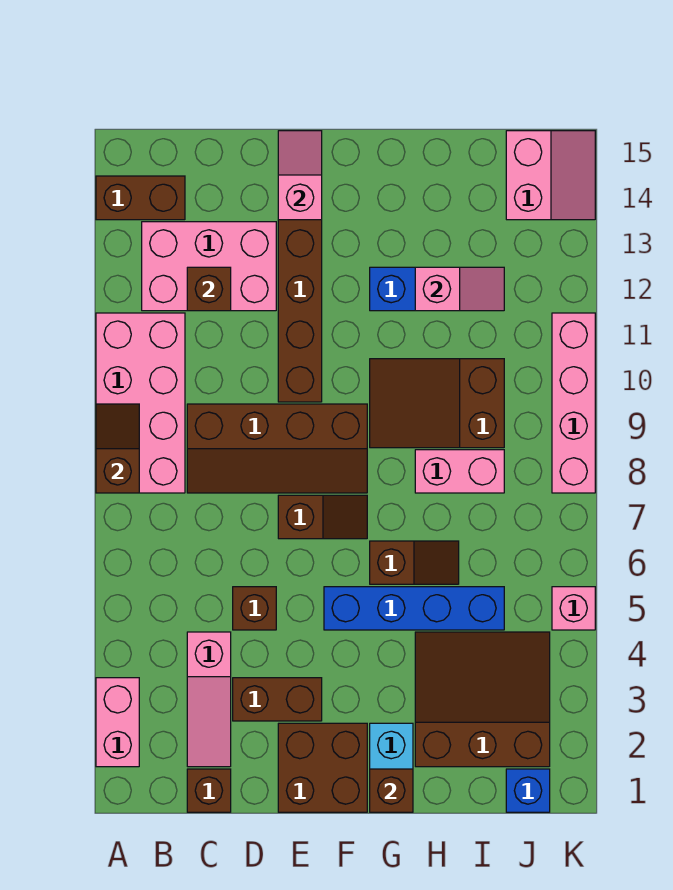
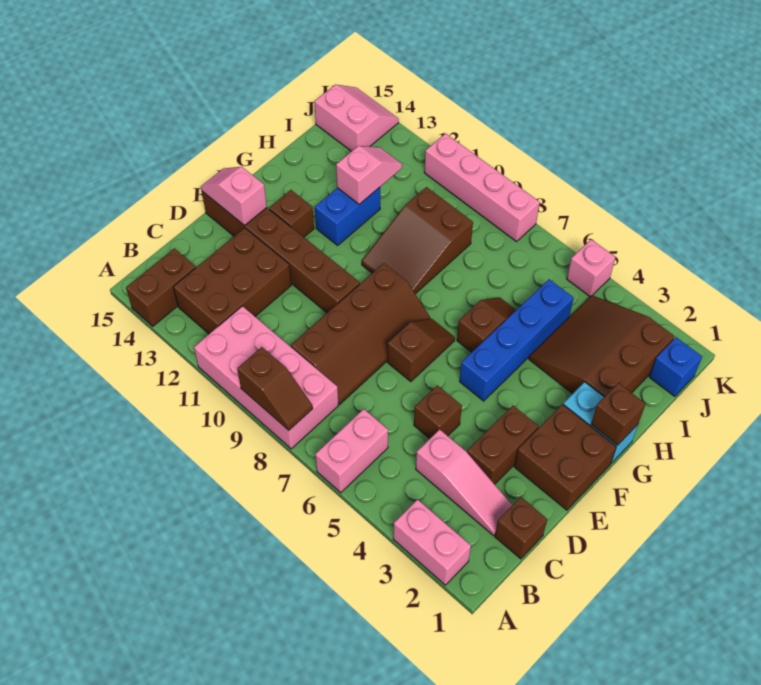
brown slope A8:A9 level 2 top 8 -> brown slope A8:A9 level 2 top 9
pink brick B12:D13 level 1 -> brown brick B12:D13 level 1
brown brick C12 level 2 -> brown brick F13 level 1
pink brick H8:I8 level 1 -> pink brick A6:B6 level 1

